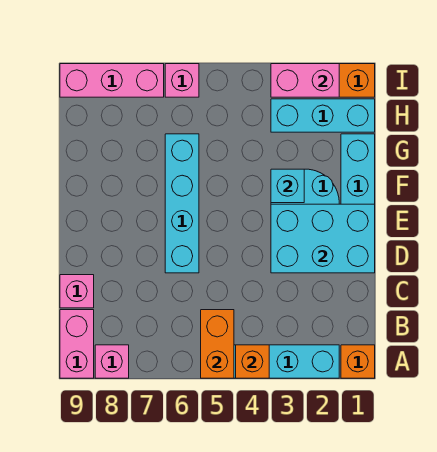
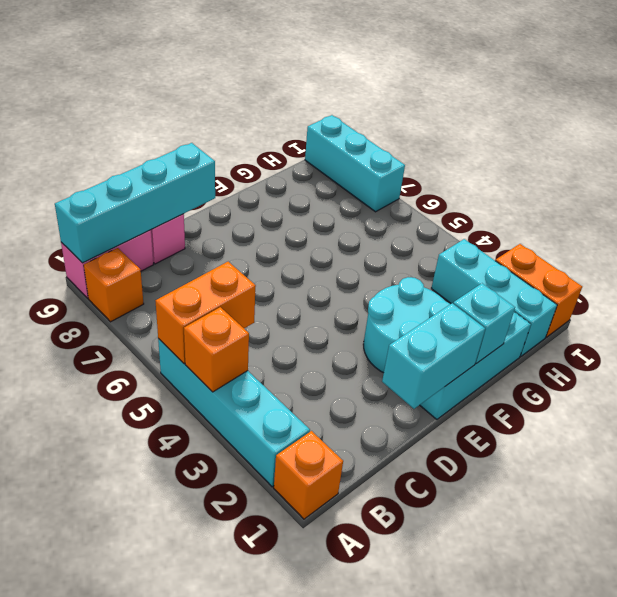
pink brick A8 level 1 -> orange brick A8 level 1
cyan brick D1:E3 level 2 -> cyan brick D1:E1 level 2
cyan brick D6:G6 level 1 -> cyan brick A9:D9 level 2
cyan brick F3 level 2 -> cyan brick F1 level 2
pink brick I2:I3 level 2 -> none
pink brick I6 level 1 -> none
pink brick I7:I9 level 1 -> cyan brick I7:I9 level 1

